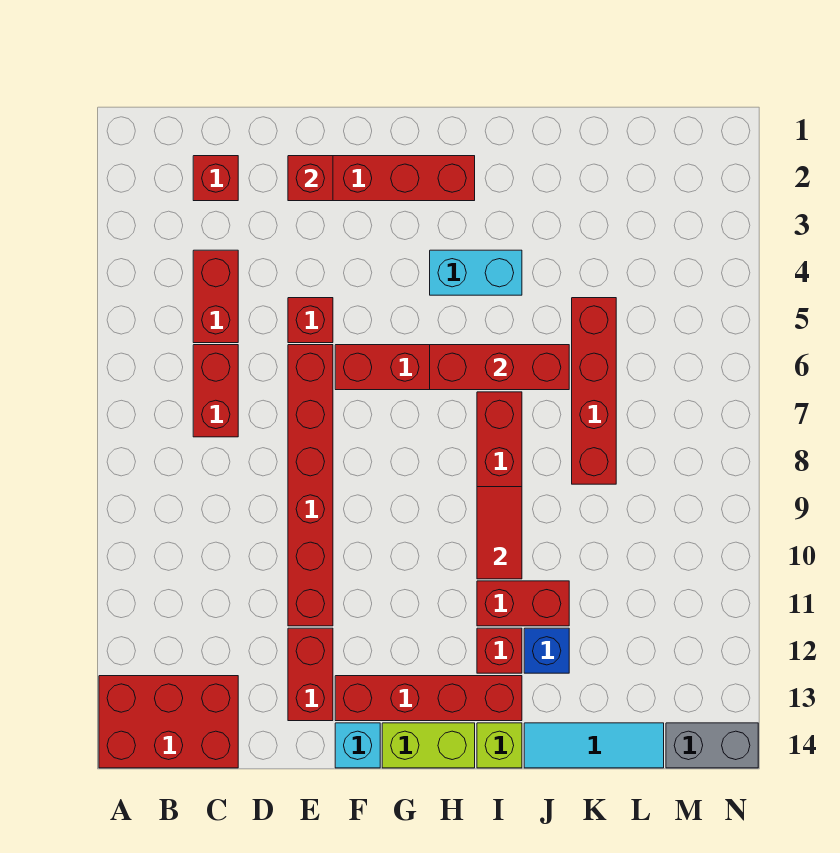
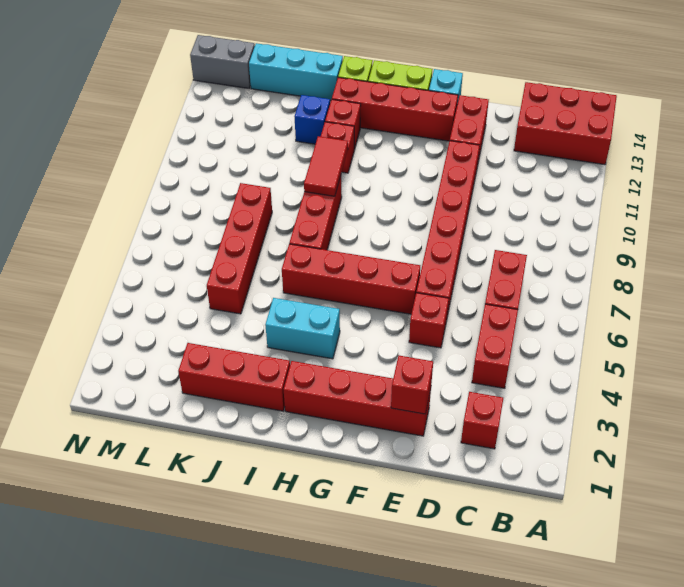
red brick H6:J6 level 2 -> red brick I2:K2 level 1
red brick I11:J11 level 1 -> red brick I11 level 1
cyan tile J14:L14 level 1 -> cyan brick J14:L14 level 1

